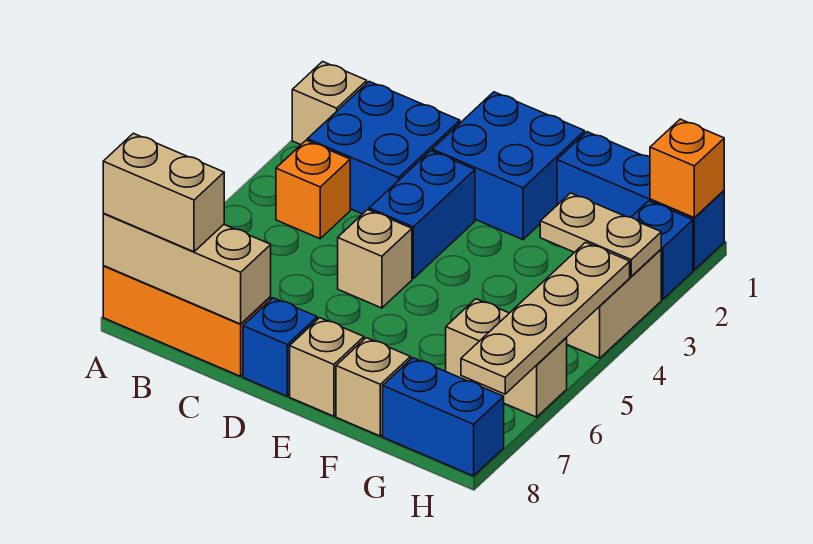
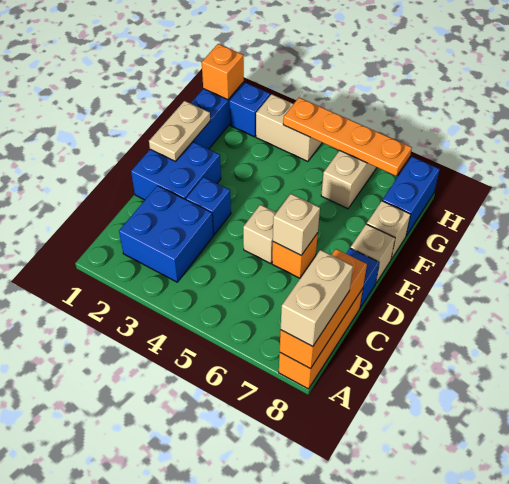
tan brick A2 level 1 -> tan brick D6 level 2
tan brick A8:C8 level 2 -> orange brick A8:C8 level 2
orange brick B4 level 1 -> orange brick D6 level 1
blue brick D3:D4 level 1 -> blue brick D3 level 1
tan plate G3:H3 level 2 -> tan plate E1:F1 level 2
tan plate H4:H7 level 2 -> orange plate H4:H7 level 2

